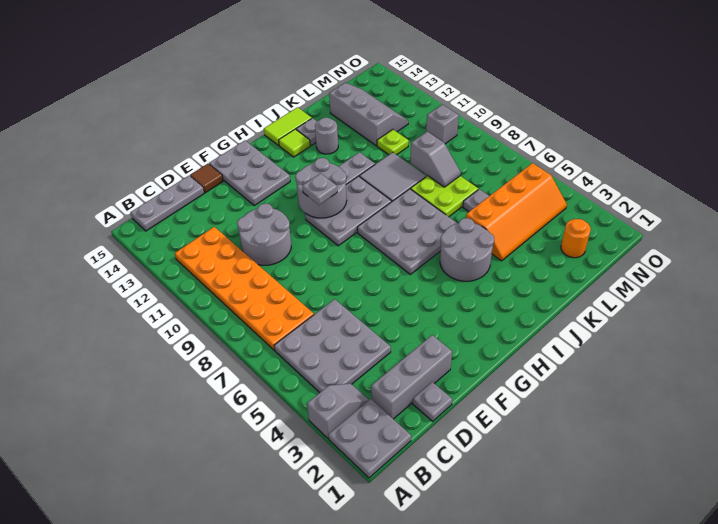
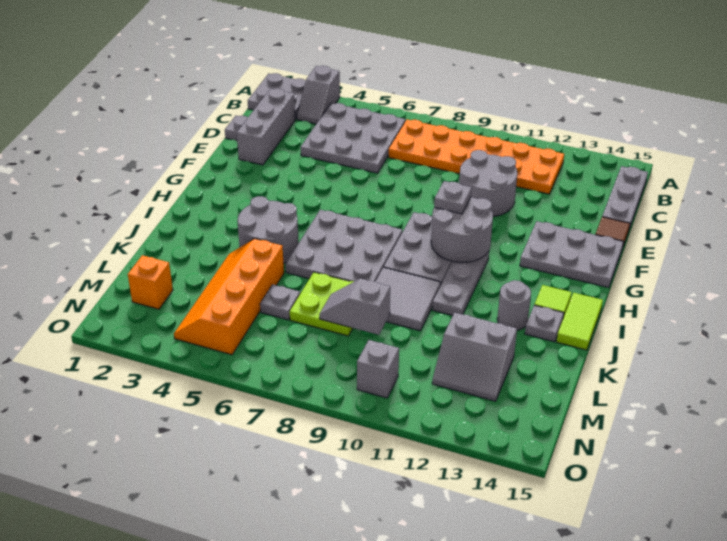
lime plate L11 level 1 -> none
grey slope L12:M14 level 1 top L -> grey slope L12:M13 level 1 top L
orange round brick M2 level 1 -> orange brick M2 level 1

